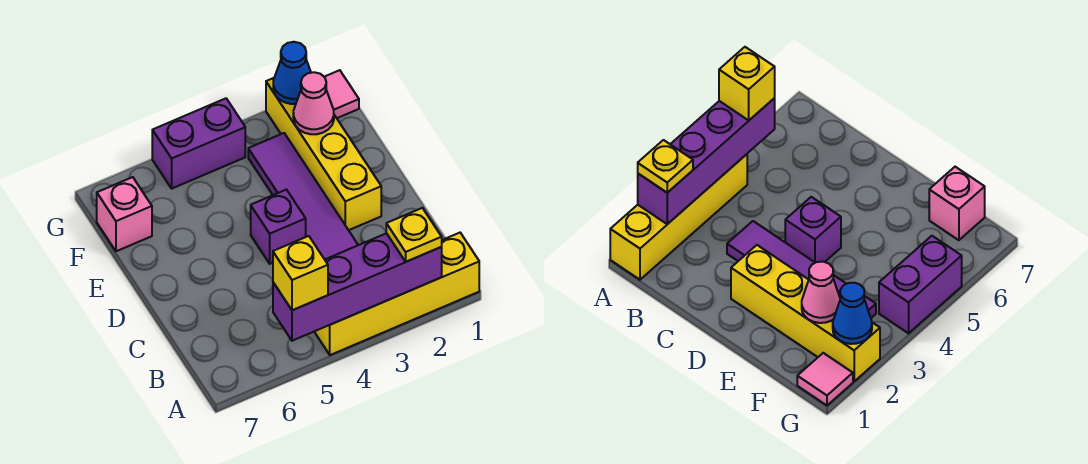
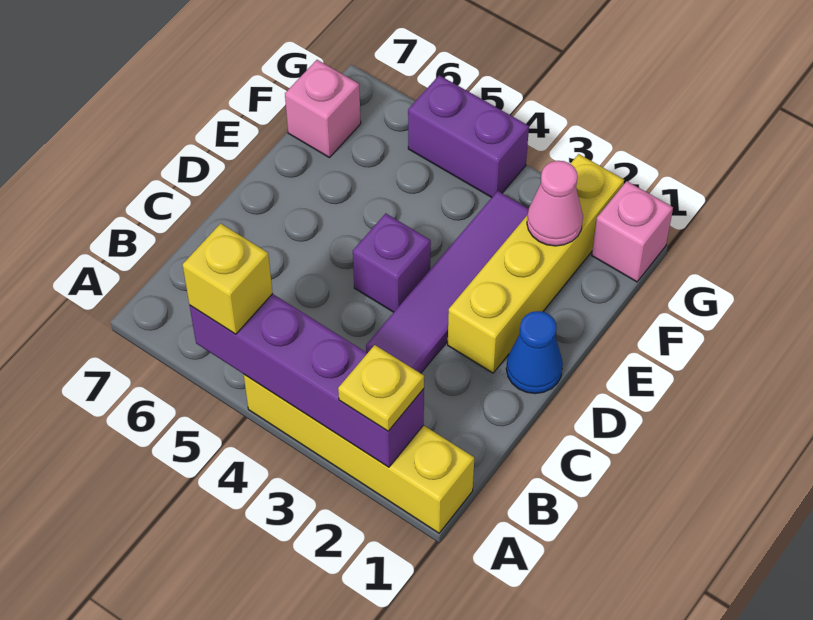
pink tile G1 level 1 -> pink brick G1 level 1
blue cone G2 level 2 -> blue cone D1 level 1

